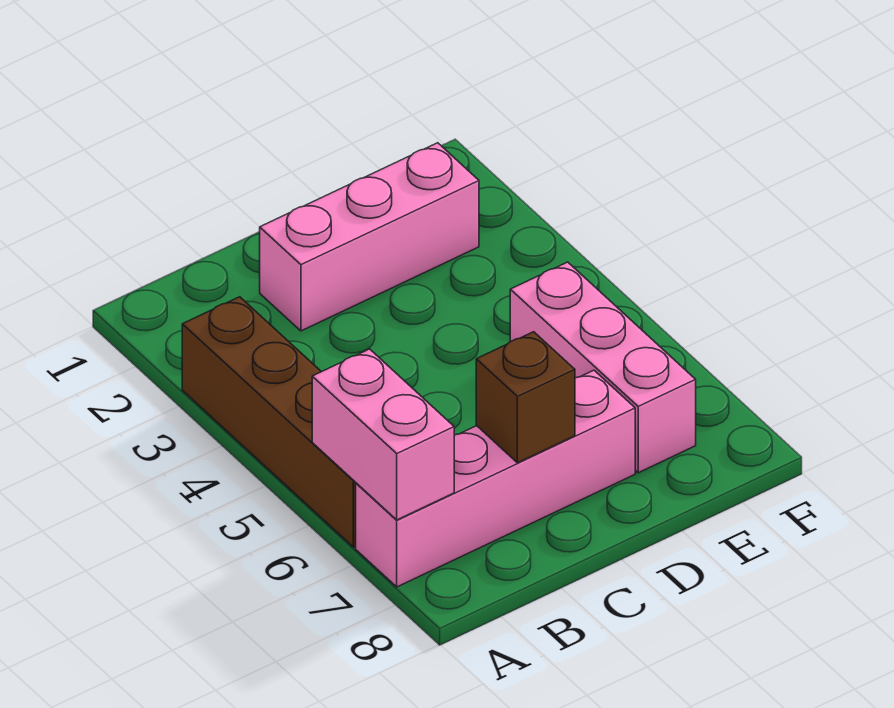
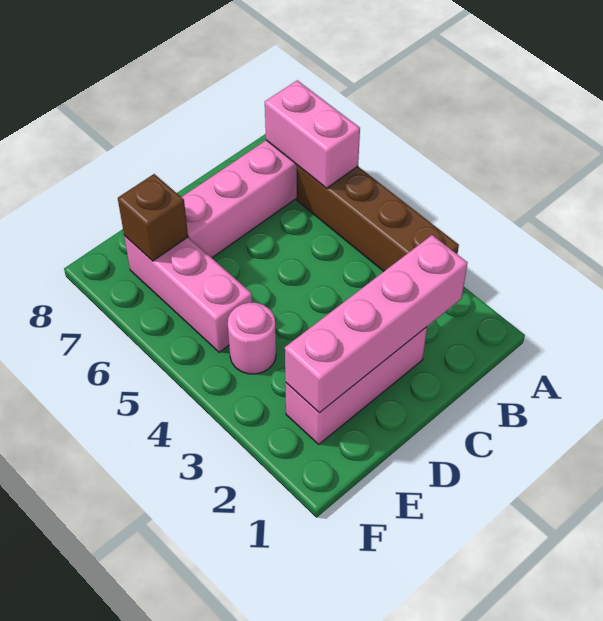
none -> pink brick B2:E2 level 2
brown brick C7 level 2 -> brown brick E7 level 2
none -> pink round brick E4 level 1

